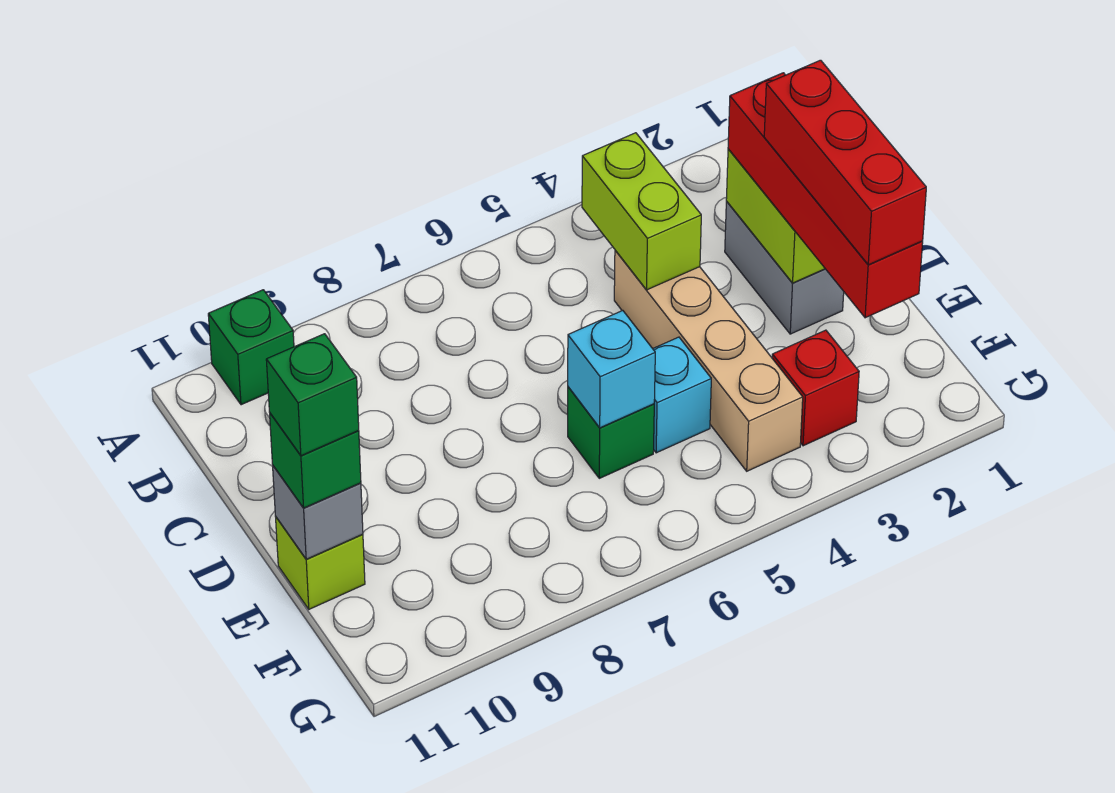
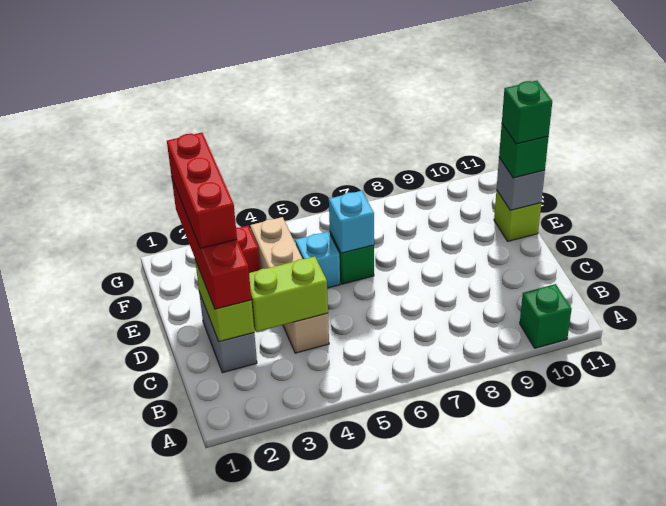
lime brick B4:C4 level 2 -> lime brick C3:C4 level 2

